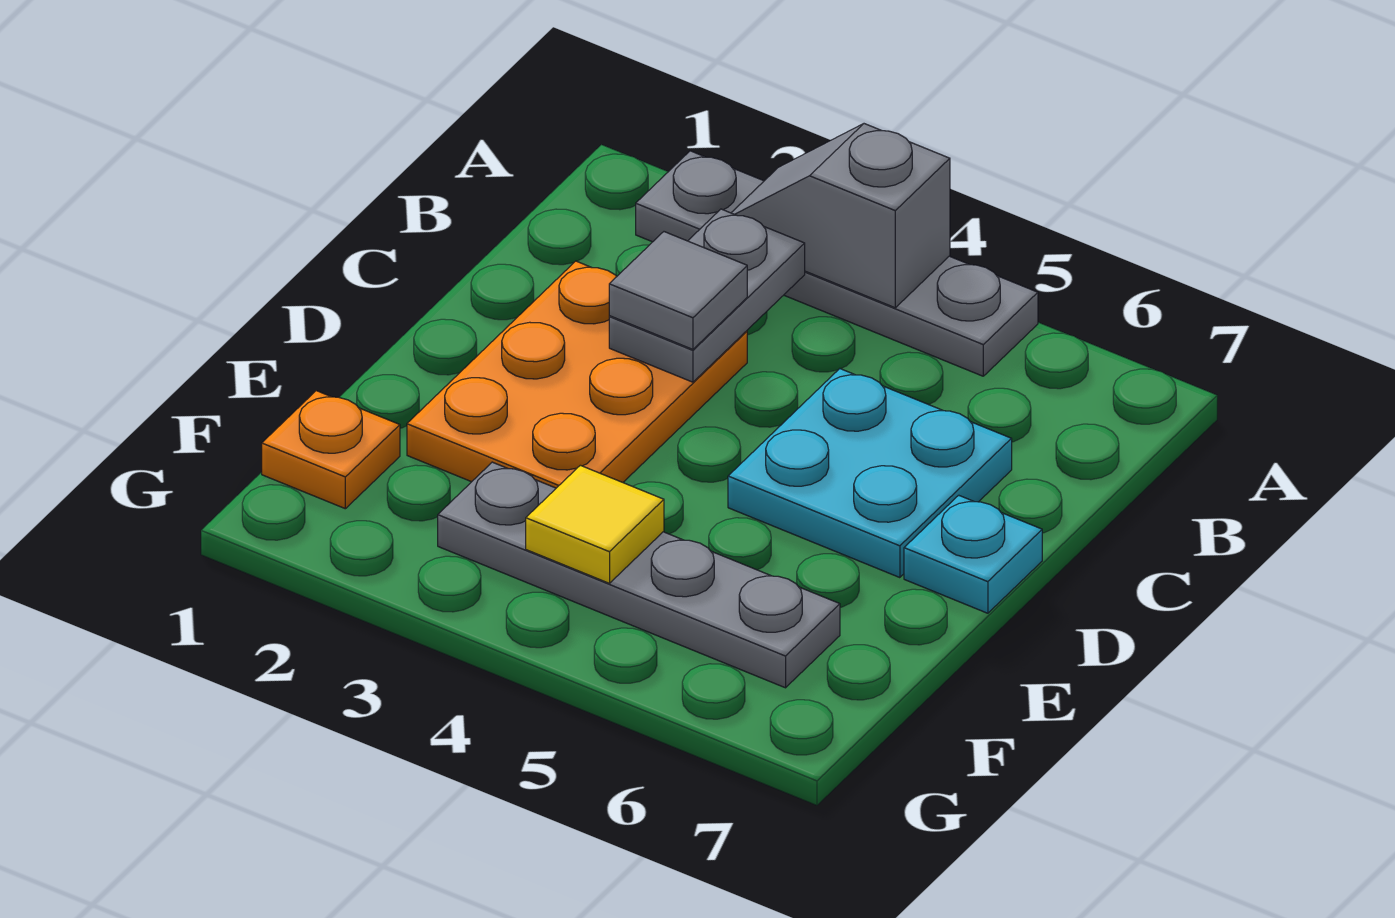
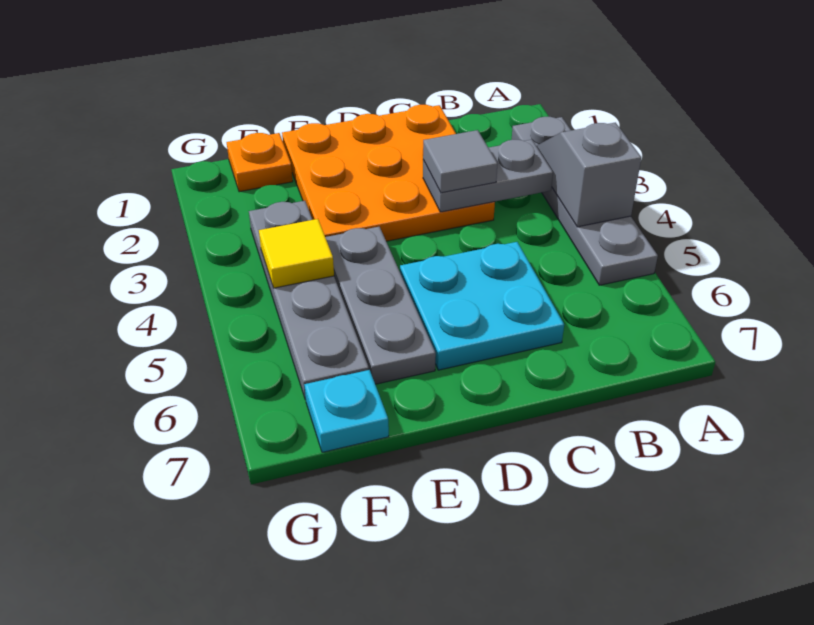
orange plate C2:E3 level 1 -> orange plate C1:E3 level 1
cyan plate D7 level 1 -> cyan plate F7 level 1
none -> grey plate E4:E6 level 1

